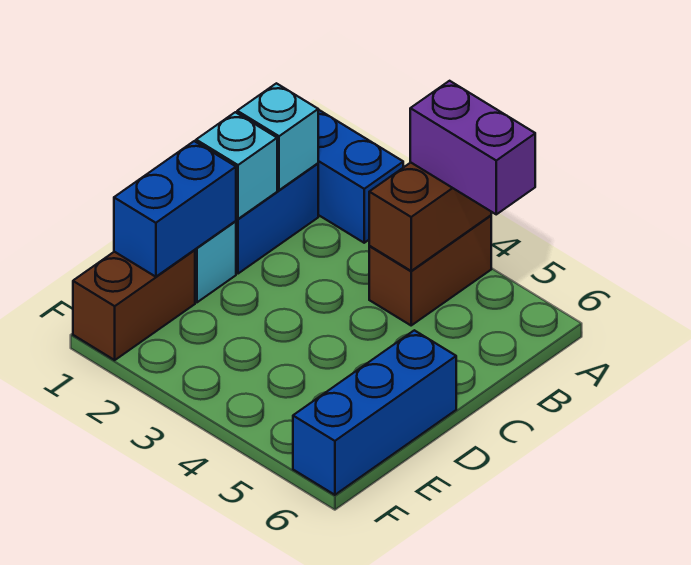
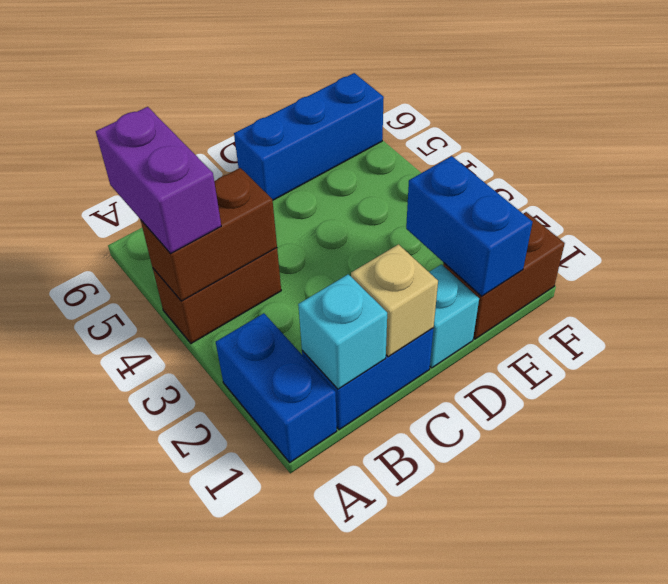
cyan brick C1 level 2 -> tan brick C1 level 2
blue brick D1:E1 level 2 -> blue brick E1:E2 level 2

